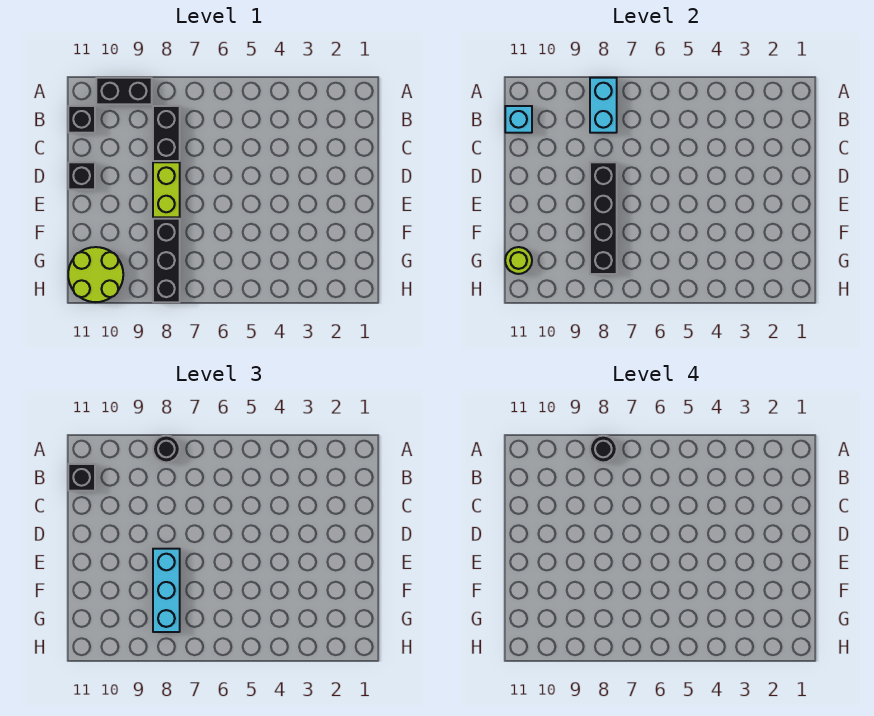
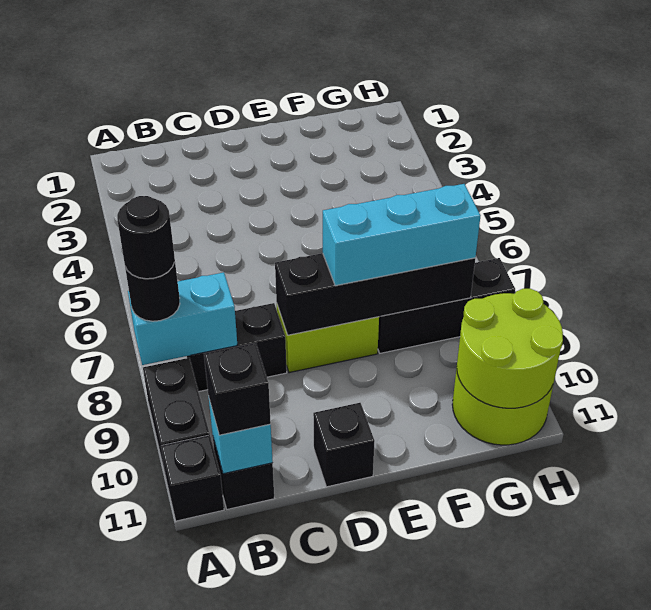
none -> black brick A11 level 1
lime round brick G11 level 2 -> lime round brick G10:H11 level 2

